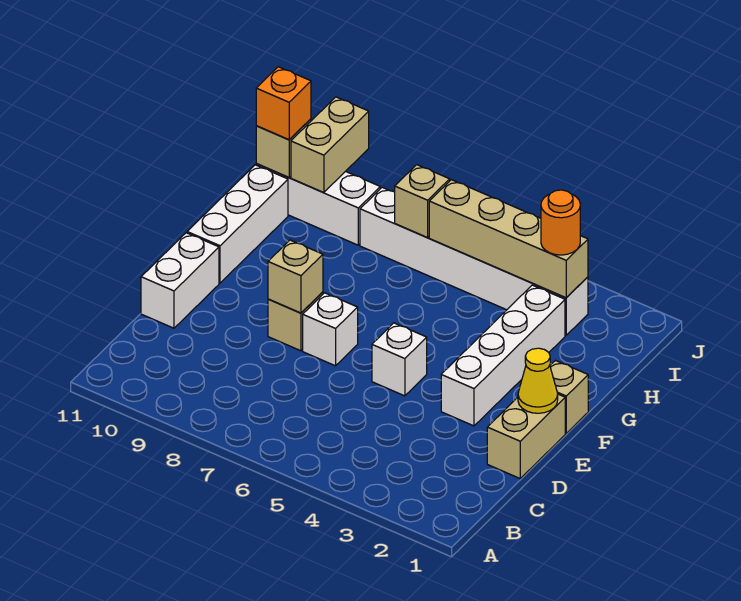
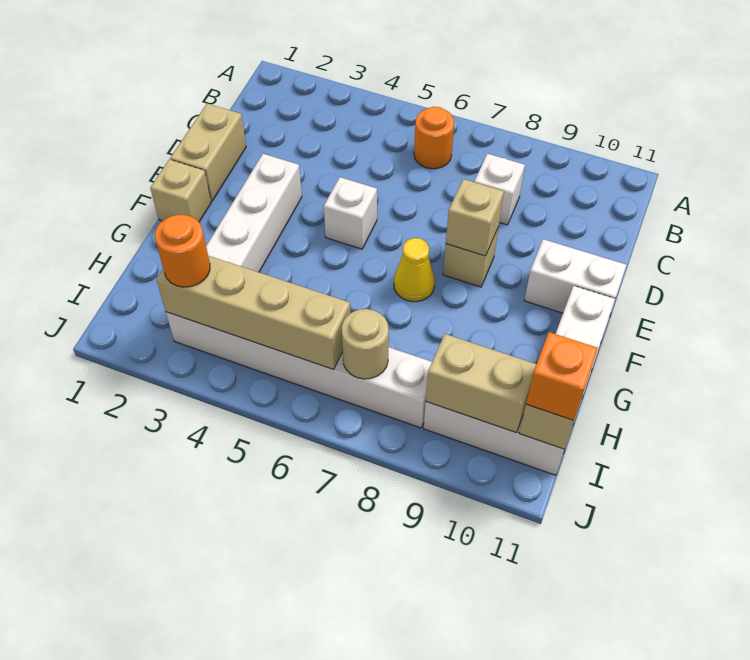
none -> orange round brick B6 level 1
white brick D11:E11 level 1 -> white brick E10:E11 level 1
yellow cone E1 level 2 -> yellow cone F7 level 1
white brick E7 level 1 -> white brick C8 level 1
tan brick I7 level 2 -> tan round brick I7 level 2
tan brick I10:J10 level 2 -> tan brick I9:I10 level 2

